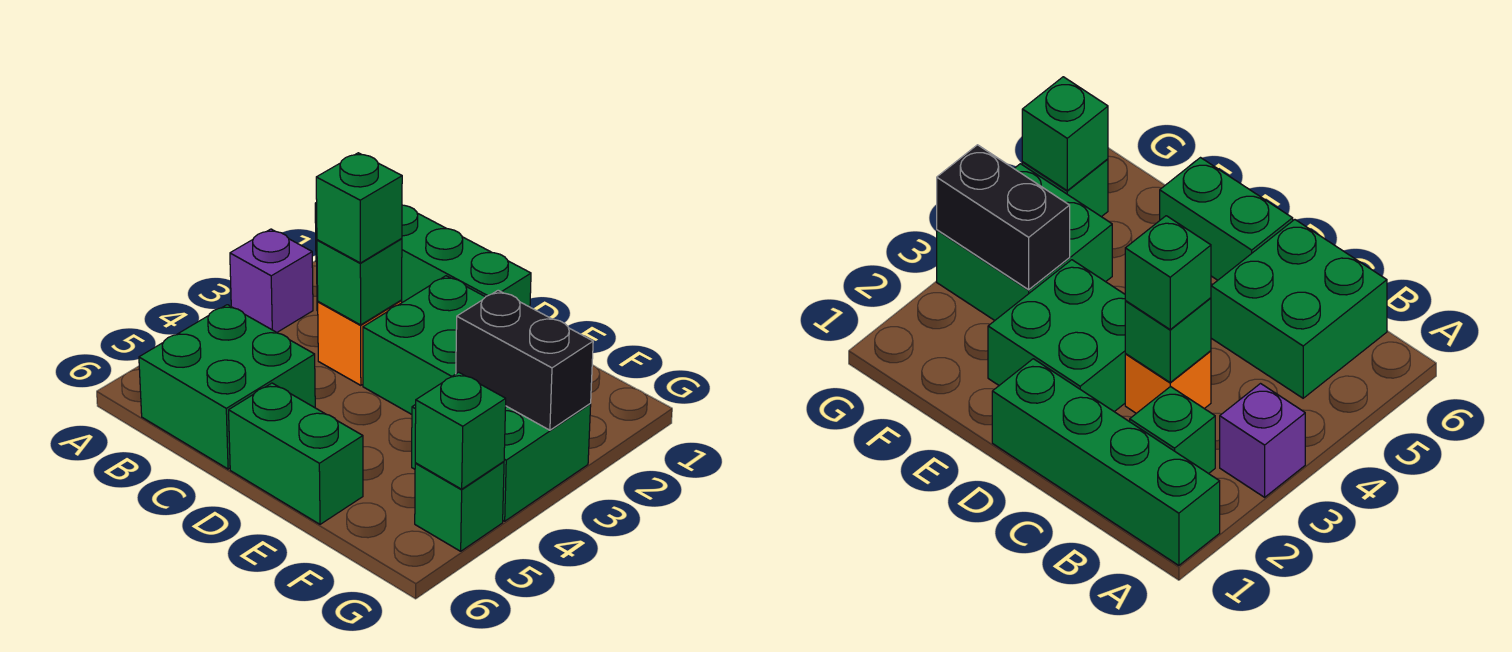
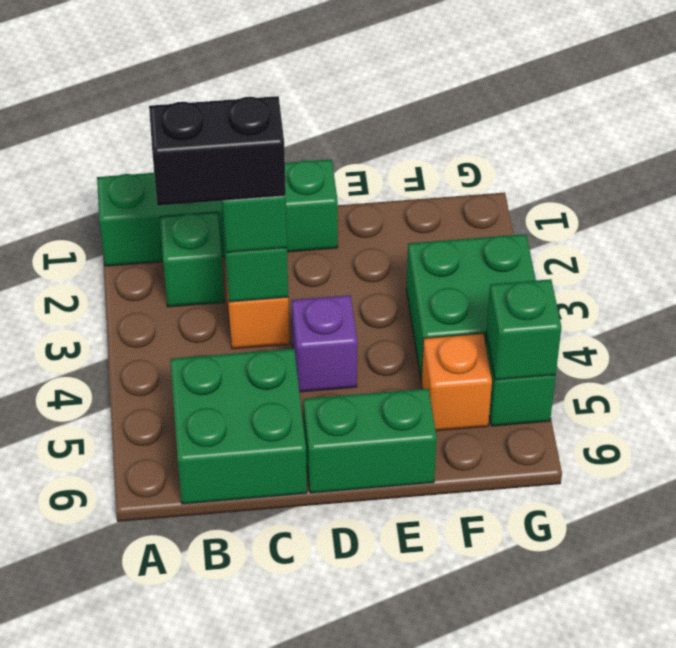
purple brick A3 level 1 -> purple brick D4 level 1
green brick D2:E3 level 1 -> none
black brick F3:G3 level 2 -> black brick B3:C3 level 4
none -> orange brick F5 level 1

